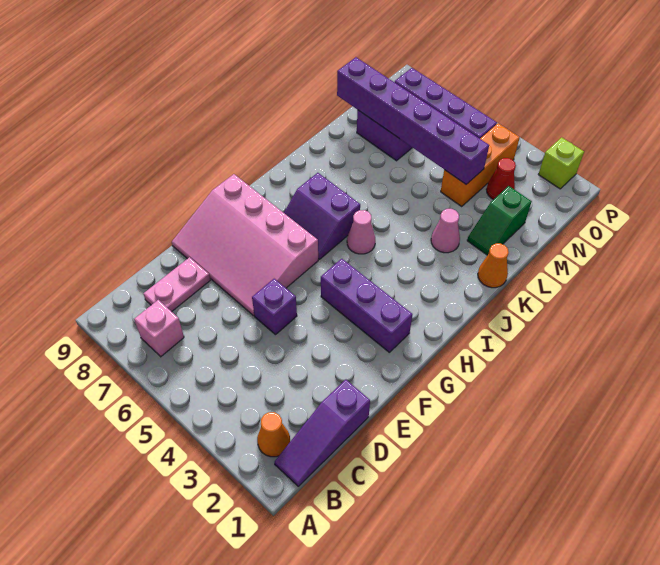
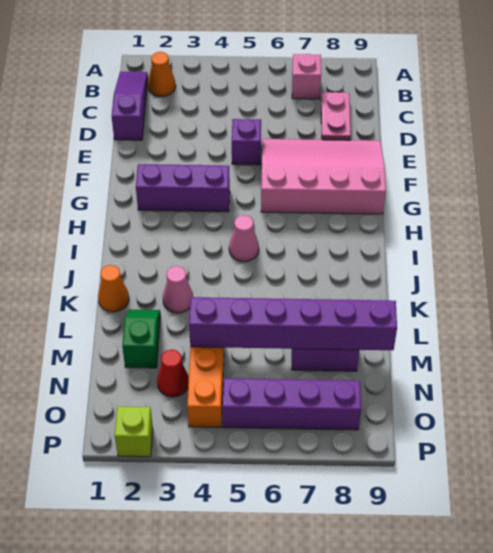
purple slope H6:I7 level 1 top I -> none

